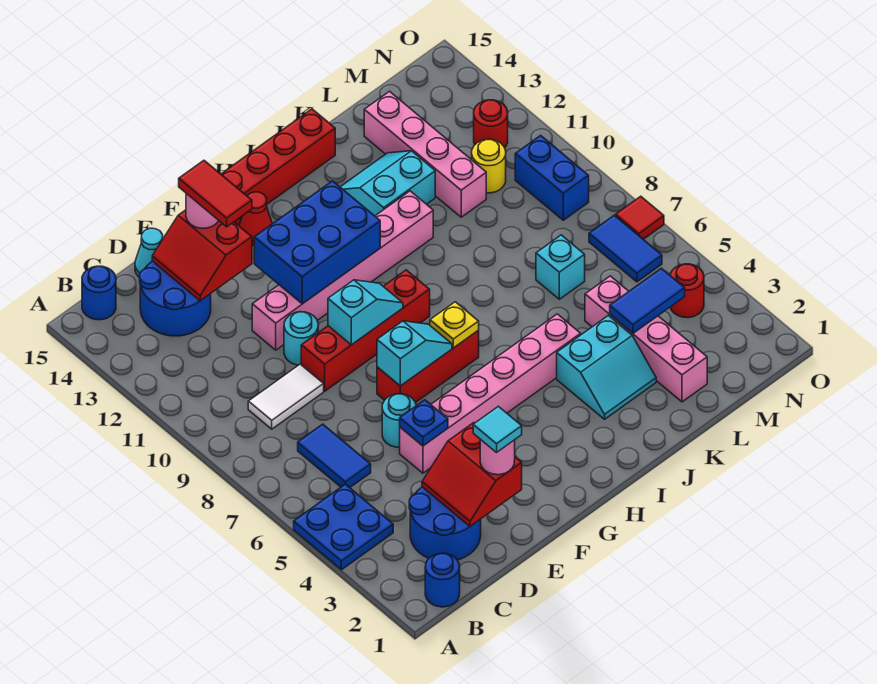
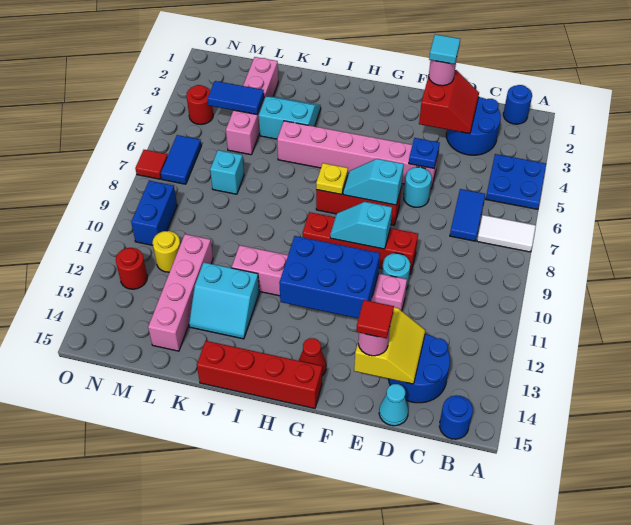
white tile C9:D9 level 1 -> white tile A7:B7 level 1
red slope D13:E14 level 2 top E -> yellow slope D13:E14 level 2 top E
red tile E13:E14 level 4 -> red tile E14 level 4

